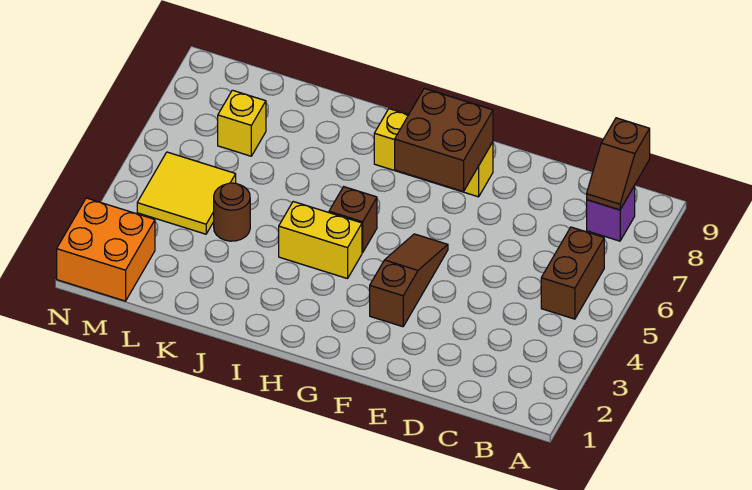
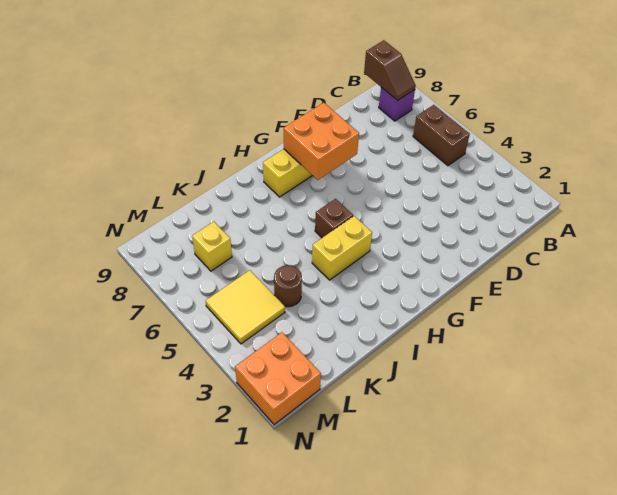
brown slope F3:F5 level 1 top 3 -> none
brown brick F7:G8 level 2 -> orange brick F7:G8 level 2

